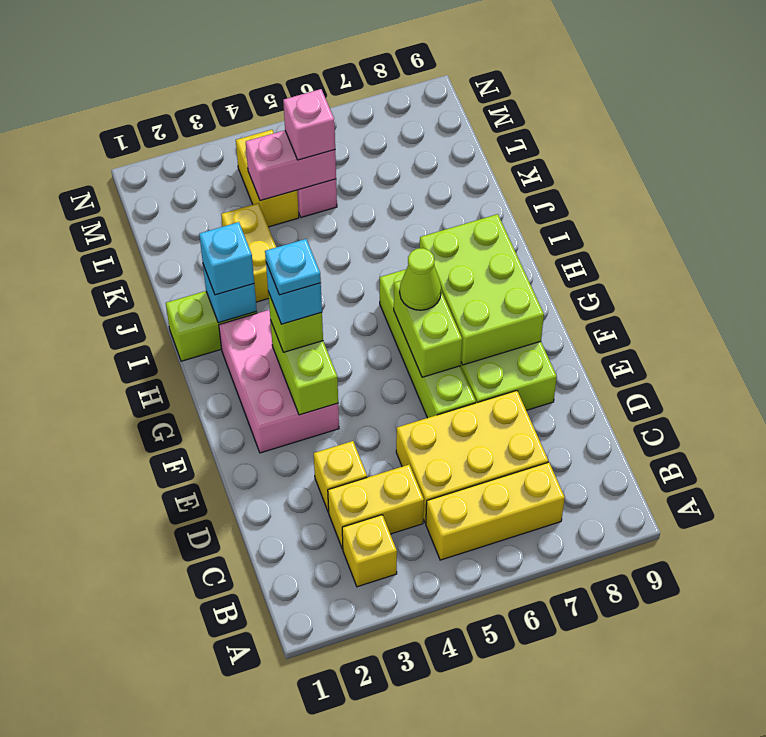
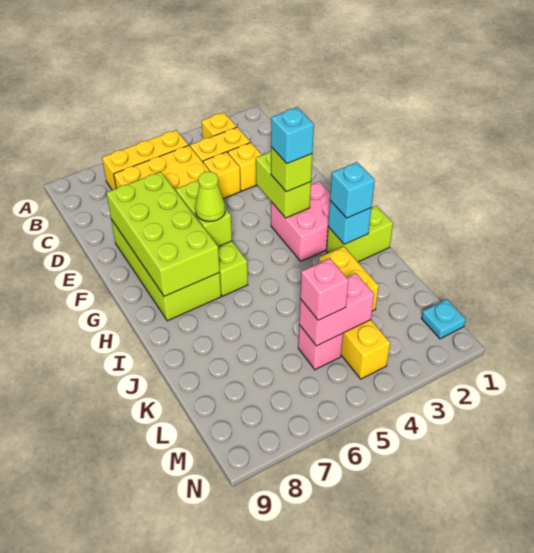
none -> yellow brick D4 level 1
pink brick F2:H3 level 1 -> pink brick G2:H3 level 1
lime brick F7:H8 level 2 -> lime brick E7:H8 level 2
cyan plate G3 level 5 -> cyan plate M1 level 1

